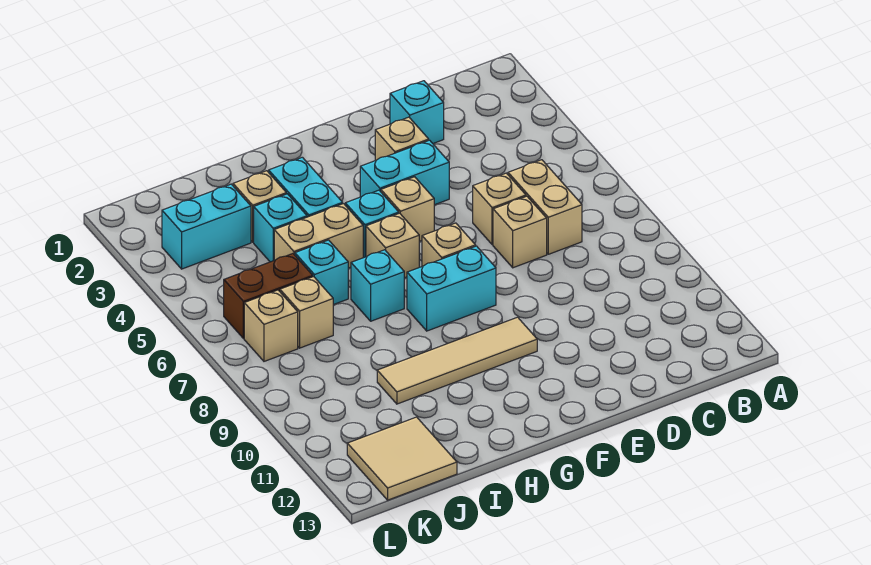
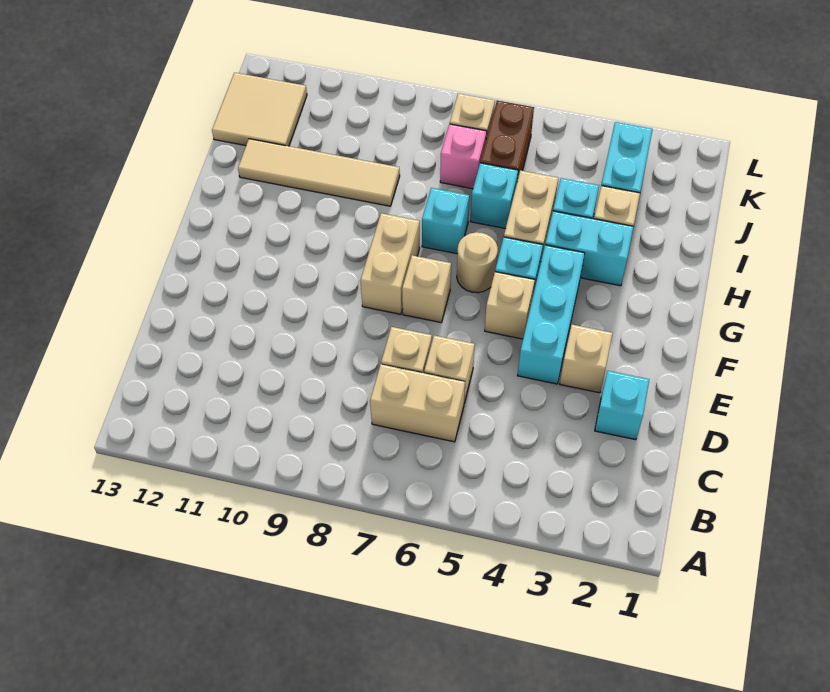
cyan brick E4:F4 level 1 -> cyan brick E4:G4 level 1
cyan brick F8:G8 level 1 -> tan brick F8:G8 level 1
tan tile F10:I10 level 1 -> tan tile I9:I12 level 1
tan brick G6 level 1 -> tan round brick G6 level 1
tan brick J7 level 1 -> pink brick J7 level 1

